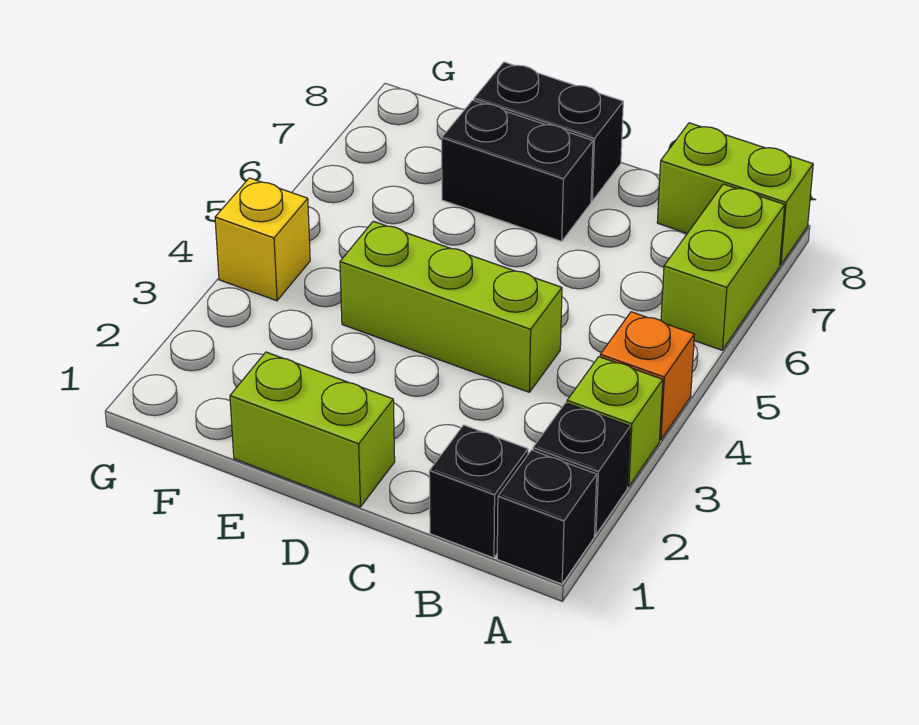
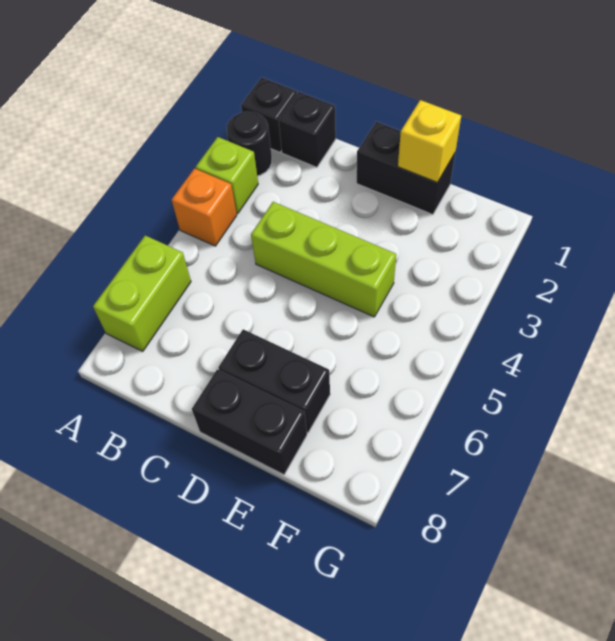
black brick A2 level 1 -> black round brick A2 level 1
lime brick A8:B8 level 1 -> none
lime brick D1:E1 level 1 -> black brick D1:E1 level 1
yellow brick G4 level 1 -> yellow brick E1 level 2

